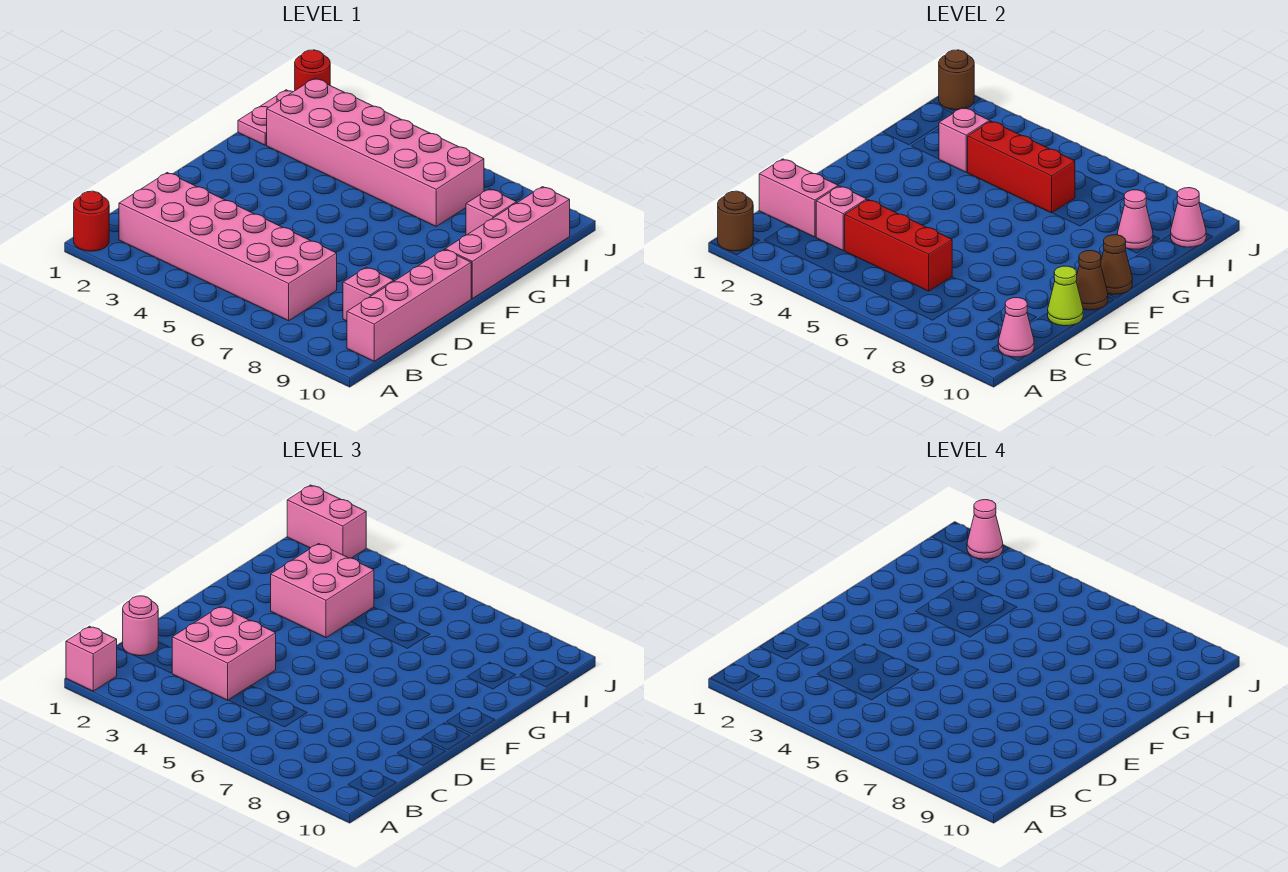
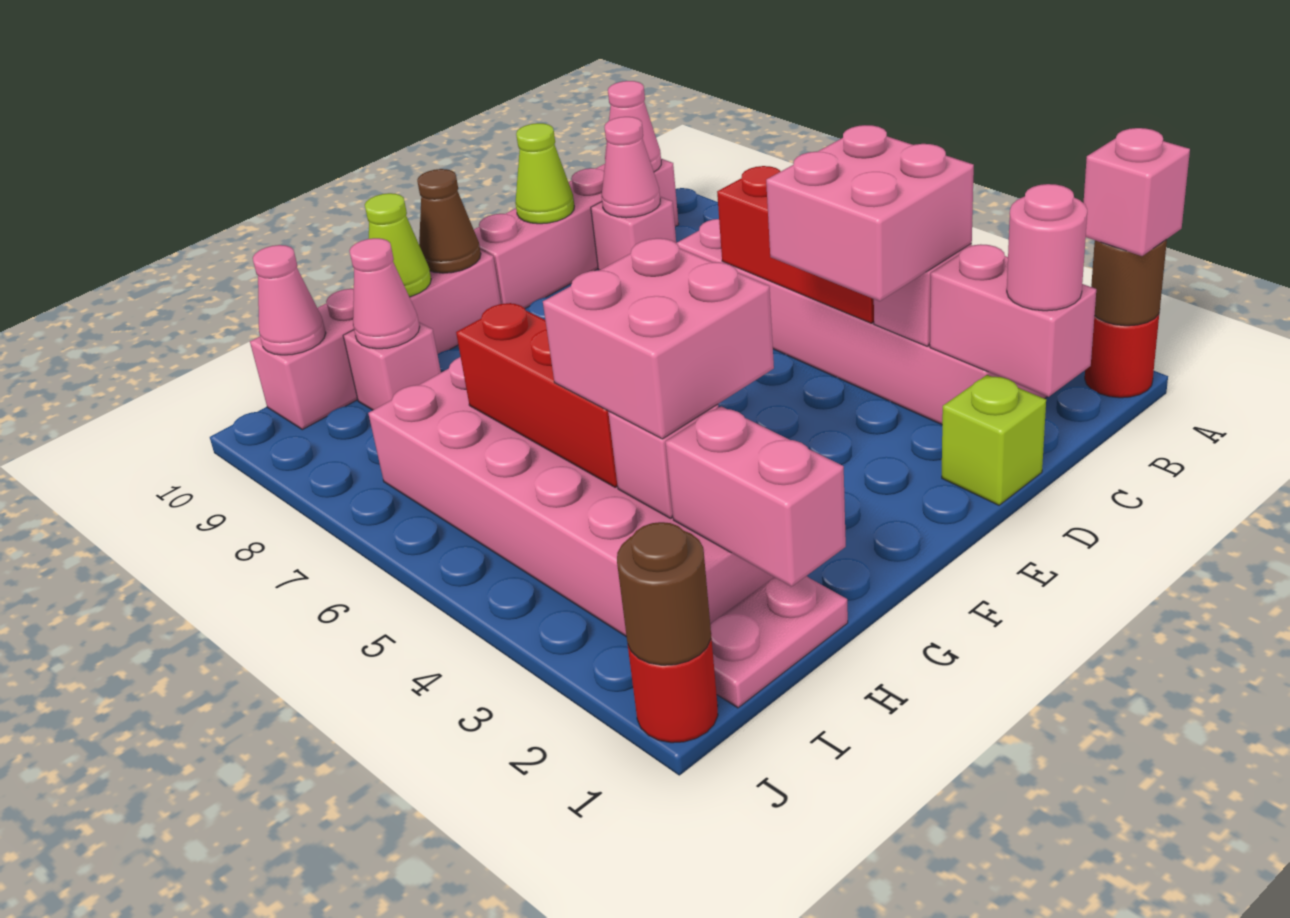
none -> lime brick D1 level 1
brown cone E10 level 2 -> none
none -> lime cone G10 level 2
pink brick J1:J2 level 3 -> pink brick H1:H2 level 2
pink cone J2 level 4 -> pink cone C9 level 2

